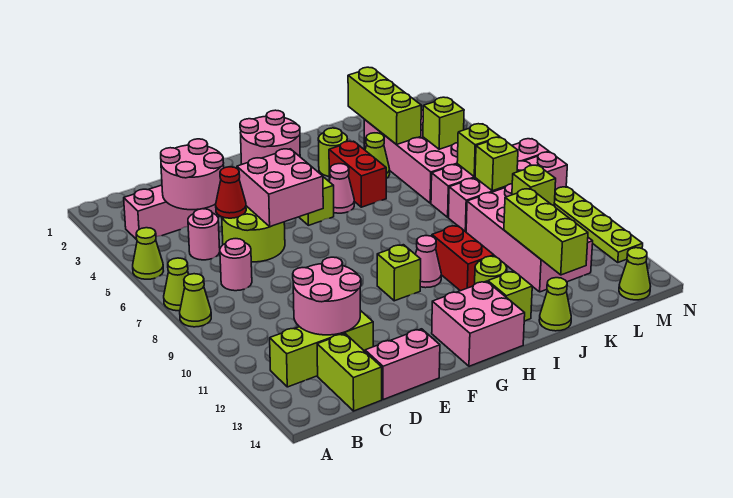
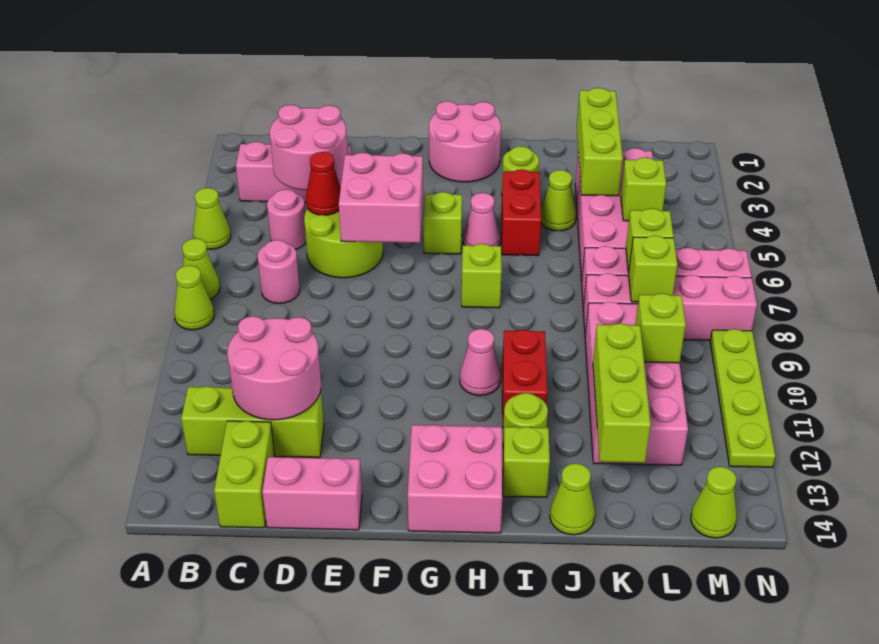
lime brick G10 level 1 -> lime brick H7 level 1

